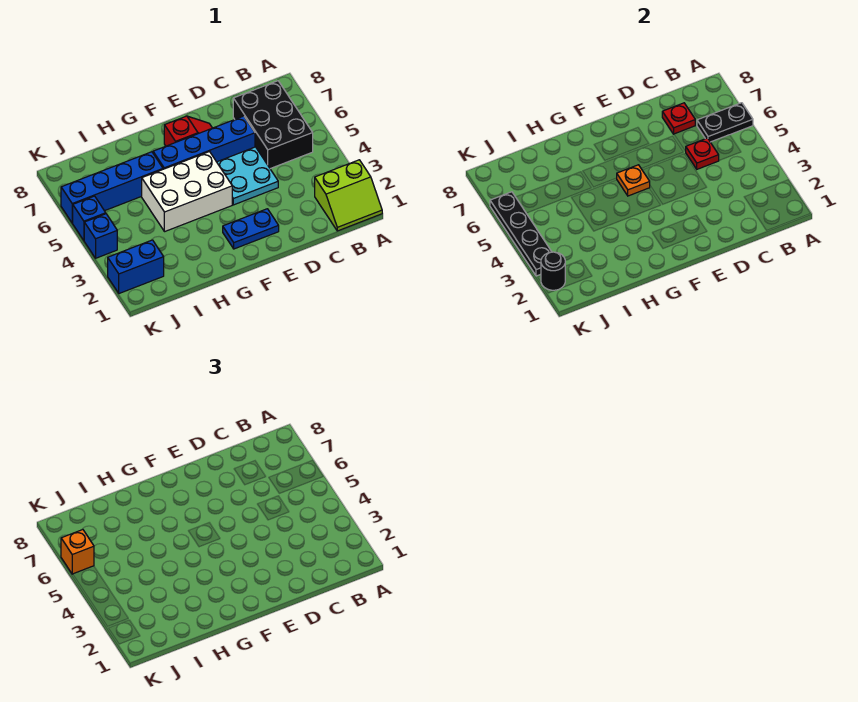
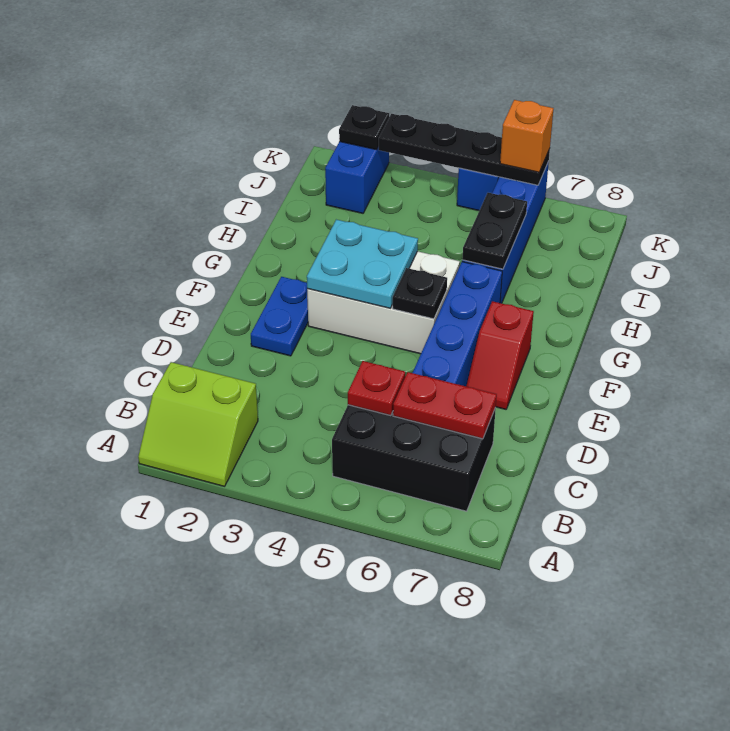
lime slope A1:B2 level 1 top 2 -> lime slope A1:B2 level 1 top B
black plate A6:B6 level 2 -> black plate H6:I6 level 2
red plate C7 level 2 -> red plate C6:C7 level 2
cyan plate D4:E5 level 1 -> cyan plate F3:G4 level 2
white brick F4:H5 level 1 -> white brick F3:G5 level 1
orange plate F5 level 2 -> black plate F5 level 2
black round brick K2 level 2 -> black plate K2 level 2
blue brick K4 level 1 -> none

